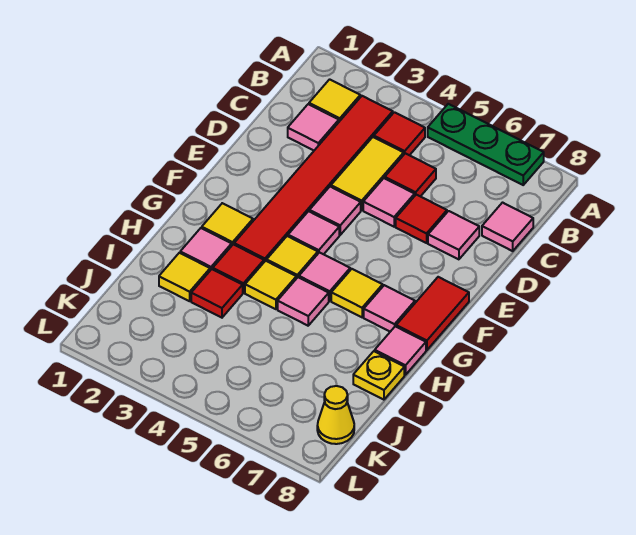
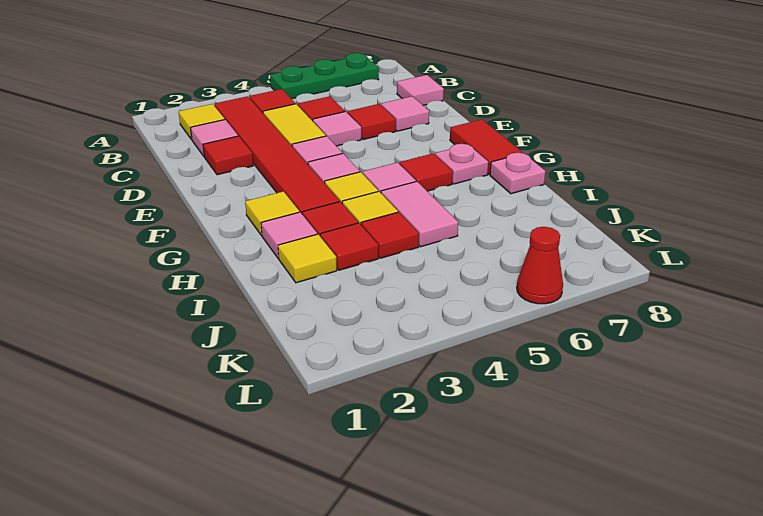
none -> red tile D2 level 1
yellow tile G6 level 1 -> red tile G6 level 1
pink tile G7 level 1 -> pink plate G7 level 1
pink tile H5 level 1 -> pink tile H5:I5 level 1
pink tile H8 level 1 -> pink plate H8 level 1
none -> red tile I4 level 1
yellow plate I8 level 1 -> none
yellow cone K8 level 1 -> none
none -> red cone L6 level 1

